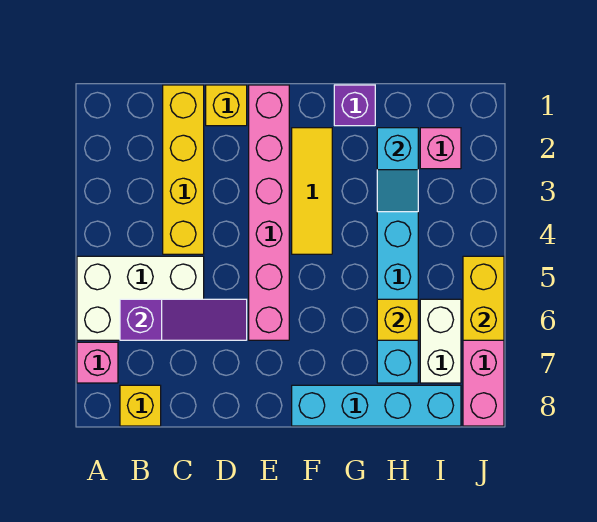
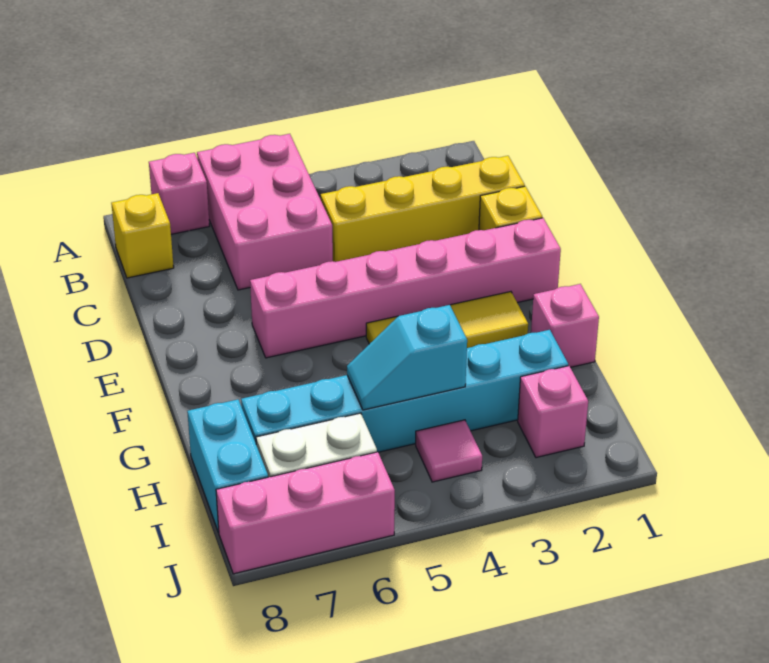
white brick A5:C6 level 1 -> pink brick A5:C6 level 1
purple slope B6:D6 level 2 top B -> none
cyan brick F8:I8 level 1 -> cyan brick H8:I8 level 1
purple brick G1 level 1 -> pink brick G1 level 1
cyan slope H2:H3 level 2 top 2 -> cyan slope H4:H5 level 2 top 4
yellow brick H6 level 2 -> none
none -> pink tile I4 level 1
yellow brick J5:J6 level 2 -> none

